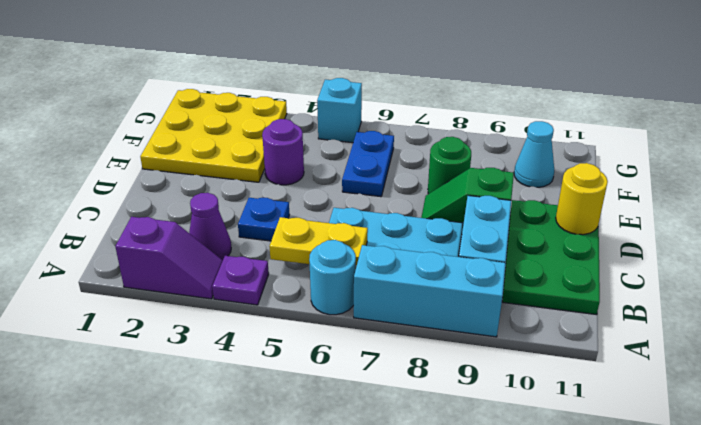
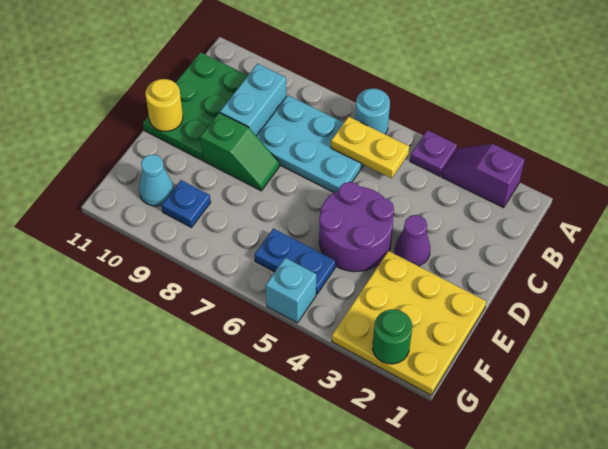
cyan brick A7:A9 level 1 -> none
purple cone B3 level 1 -> purple cone D3 level 1
blue plate C4 level 1 -> blue plate F9 level 1
purple round brick E4 level 1 -> purple round brick D4:E5 level 1
blue plate E6:F6 level 1 -> blue plate F5:F6 level 1
green round brick E8 level 1 -> green round brick G2 level 2

